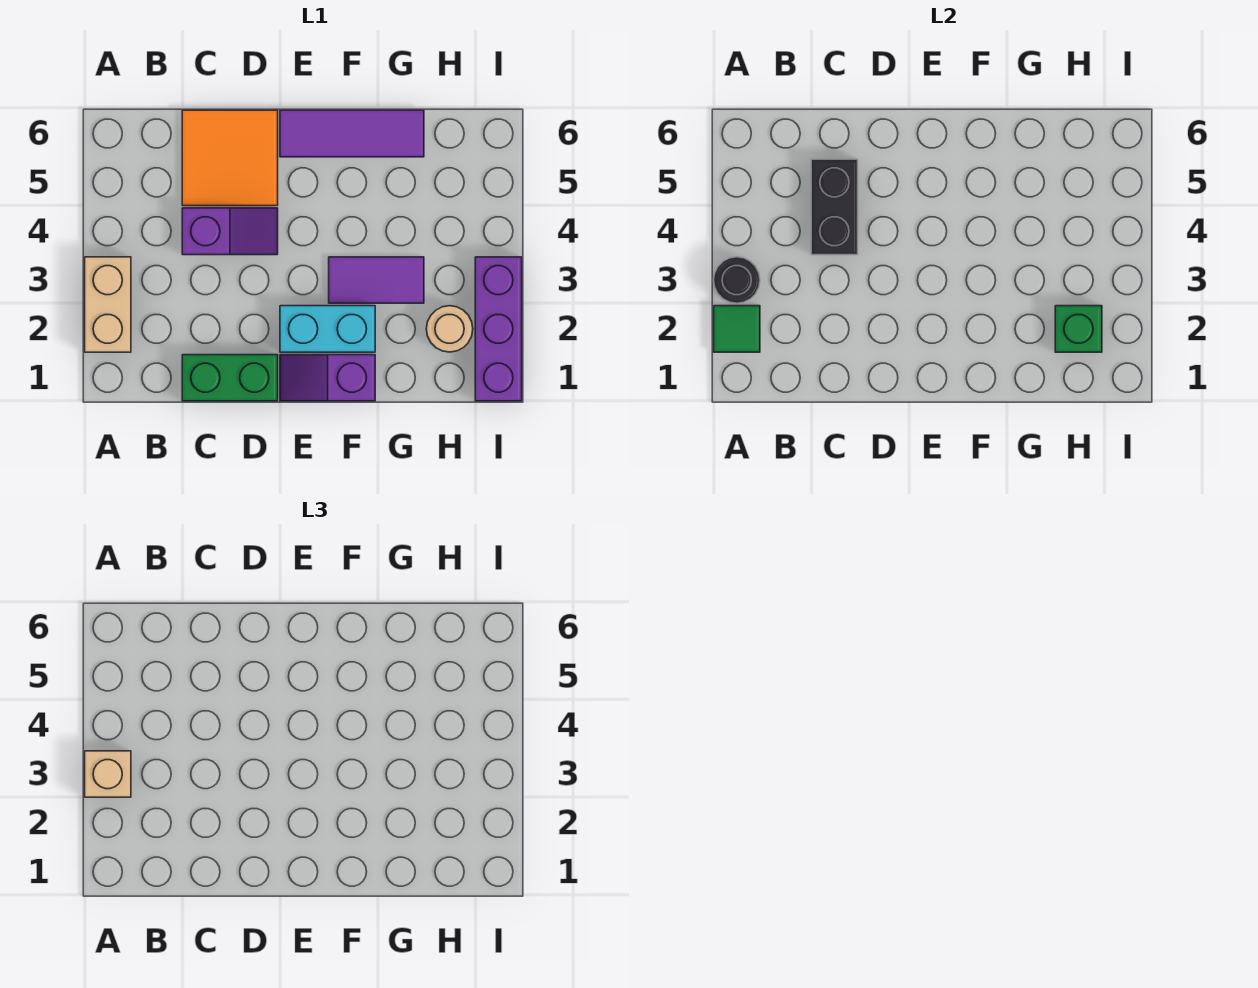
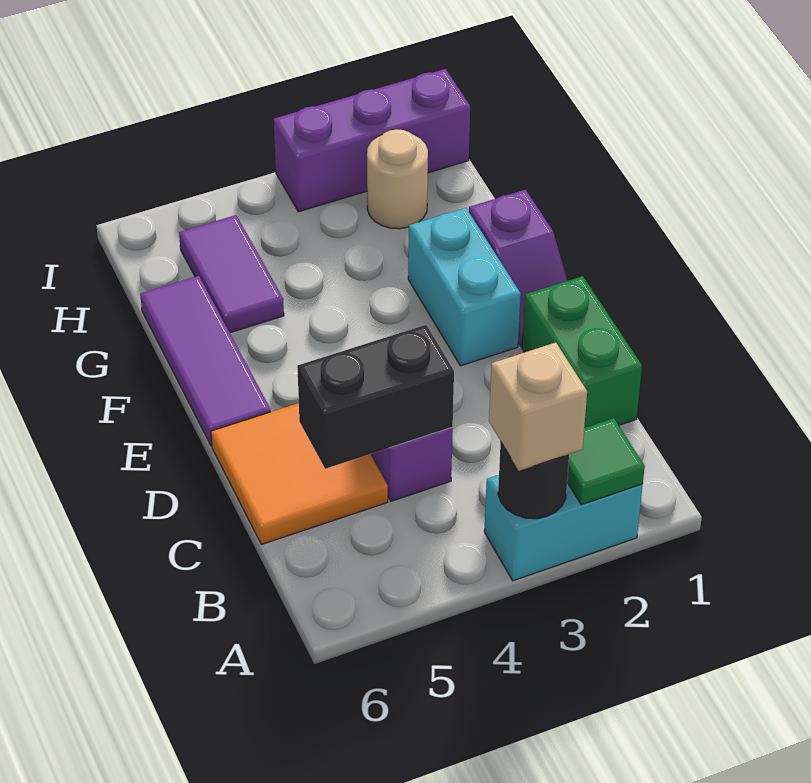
tan brick A2:A3 level 1 -> cyan brick A2:A3 level 1
purple tile F3:G3 level 1 -> purple tile G5:H5 level 1
green brick H2 level 2 -> none

